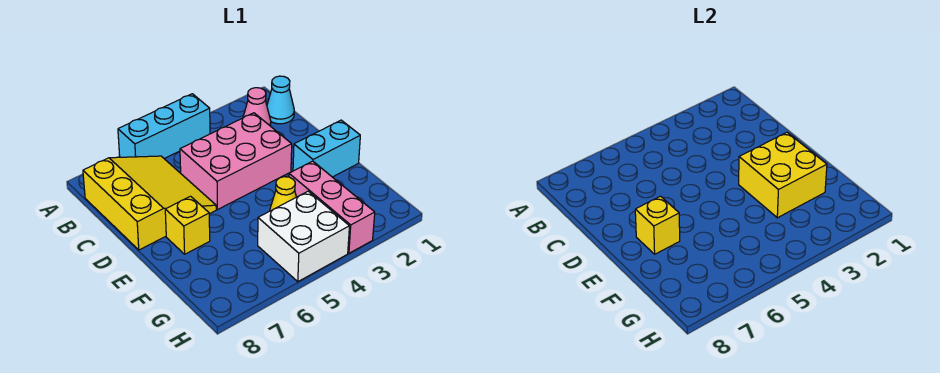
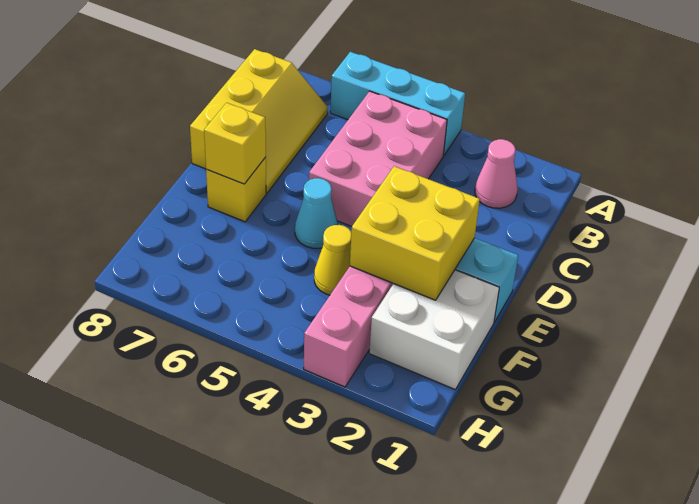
cyan cone B1 level 1 -> cyan cone E5 level 1
yellow slope B6:D8 level 1 top 8 -> yellow slope B7:D8 level 1 top 8
pink brick C3:D5 level 1 -> pink brick B4:D5 level 1
white brick G4:H5 level 1 -> white brick F1:G2 level 1

